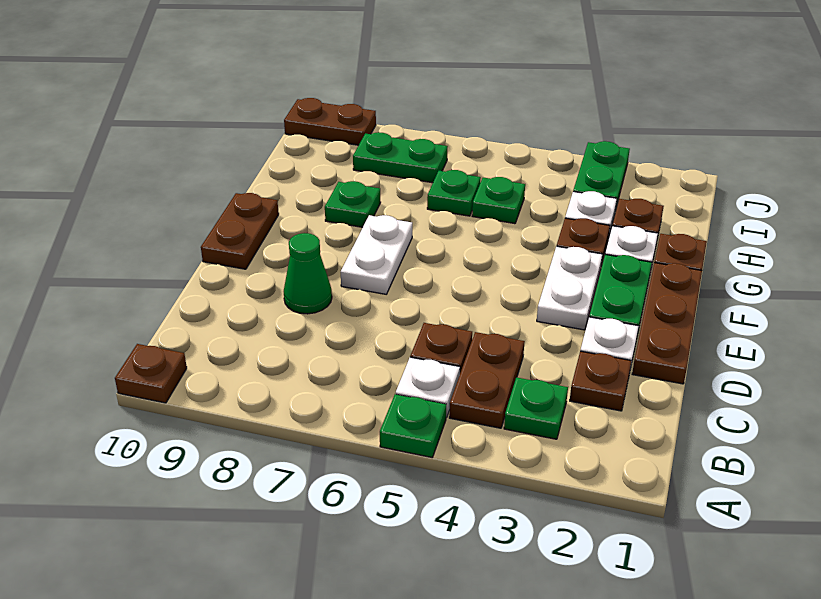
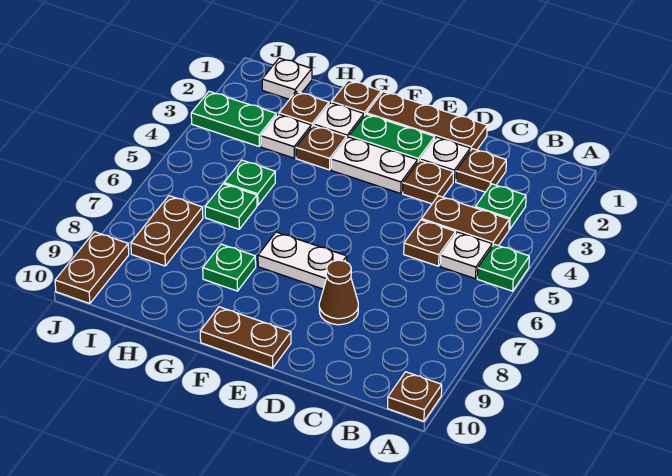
none -> brown plate D3 level 1
green cone D8 level 1 -> brown cone D8 level 1
none -> white plate I1 level 1
green plate I7:I8 level 1 -> brown plate I7:I8 level 1

